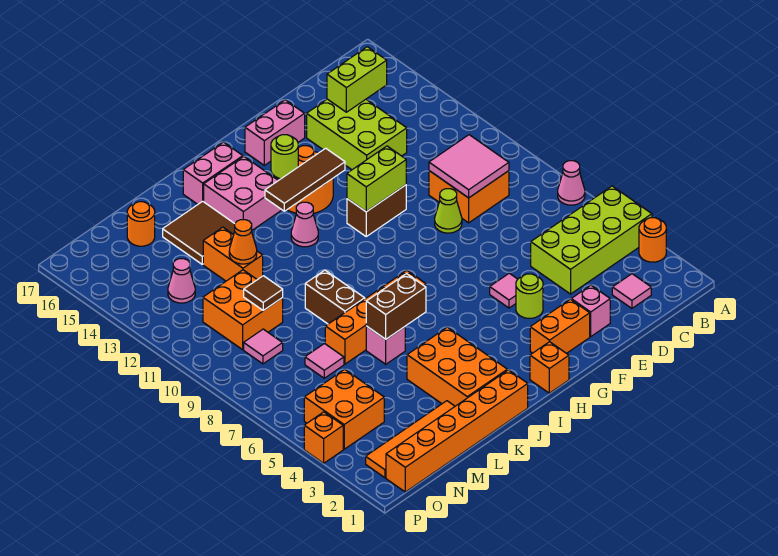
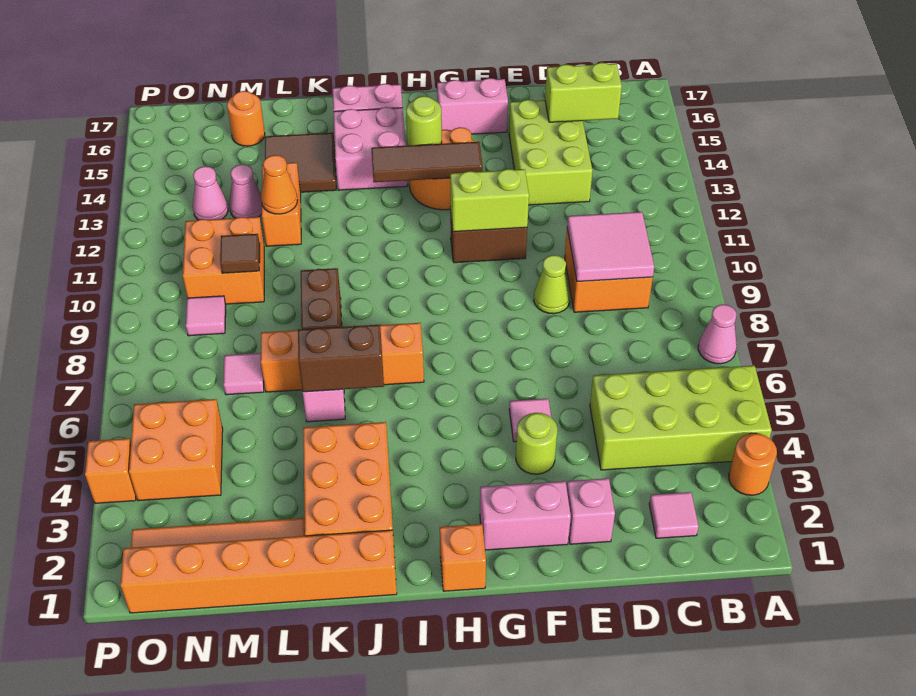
orange brick F2:G2 level 1 -> pink brick F2:G2 level 1
pink cone I12 level 1 -> pink cone M13 level 1

